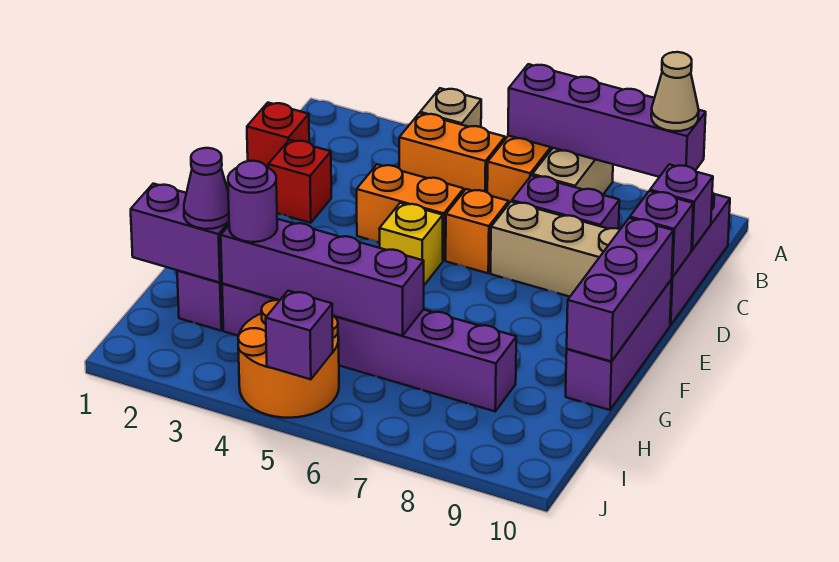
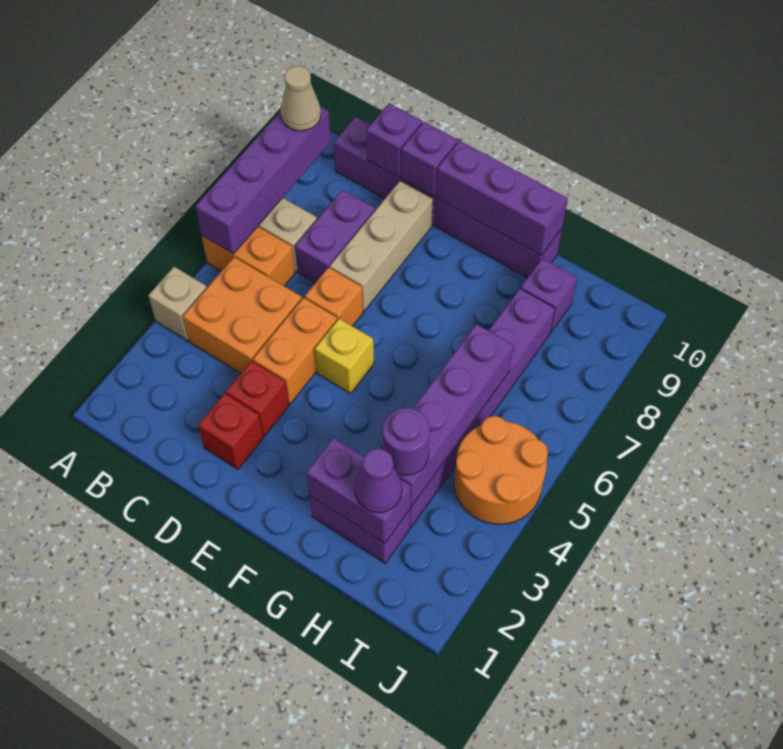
orange brick B4:B5 level 1 -> orange brick B4:C5 level 1
red brick C1 level 1 -> red brick D3 level 1
purple brick H1:H2 level 2 -> purple brick G2:H2 level 2
purple brick J5 level 2 -> purple brick H9 level 1

